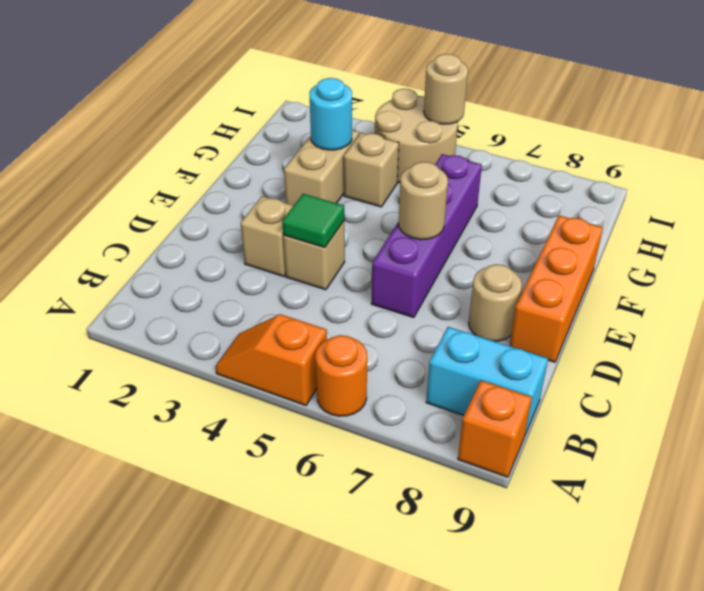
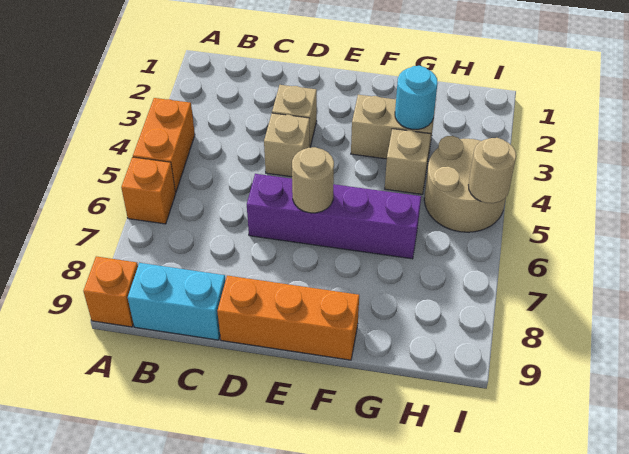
orange slope A4:A5 level 1 top 5 -> orange brick A4:A5 level 1
orange round brick A6 level 1 -> orange brick A6 level 1
cyan brick B8:B9 level 1 -> cyan brick B9:C9 level 1
green tile D4 level 2 -> none
tan round brick D8 level 1 -> none

